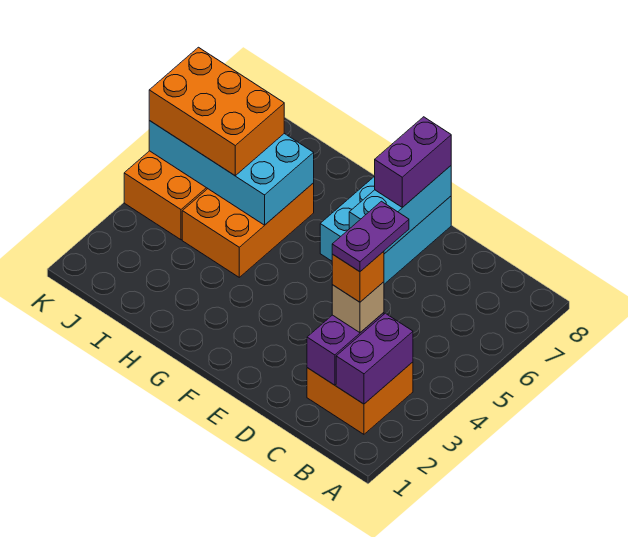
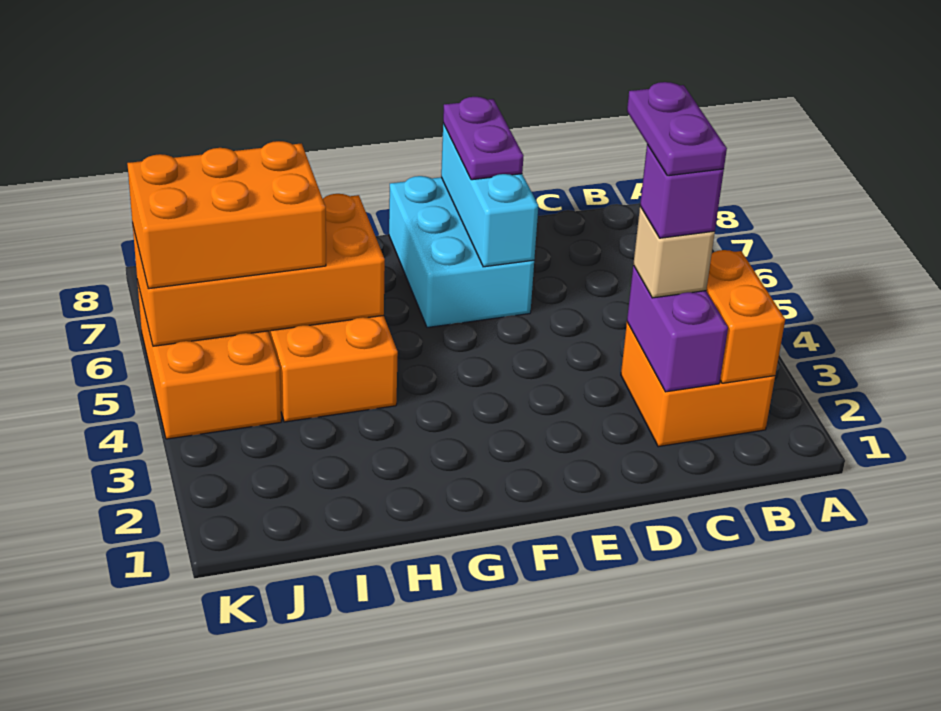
purple brick B2:B3 level 2 -> orange brick B2:B3 level 2
orange brick C3 level 4 -> purple brick C3 level 4
purple brick E7:E8 level 3 -> purple plate E7:E8 level 3
cyan brick H5:K6 level 2 -> orange brick H5:K6 level 2

